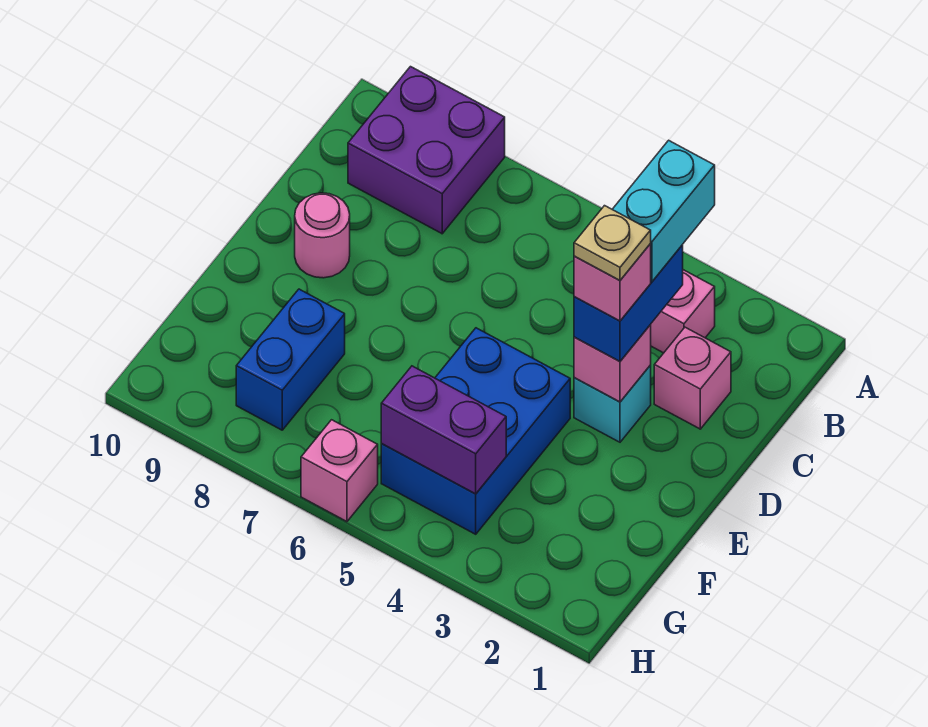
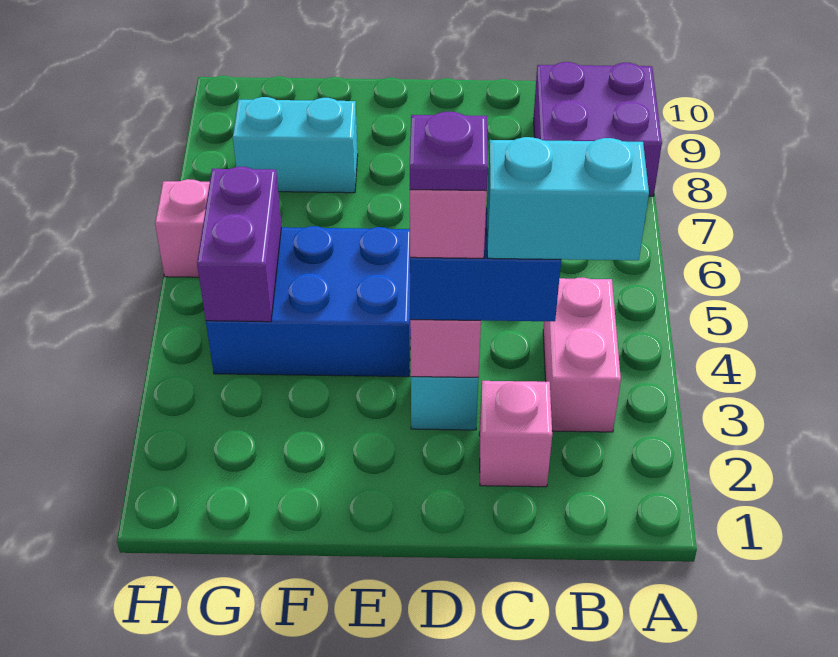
tan plate D3 level 5 -> purple plate D3 level 5
pink round brick D9 level 1 -> none
blue brick F8:G8 level 1 -> cyan brick F8:G8 level 1

